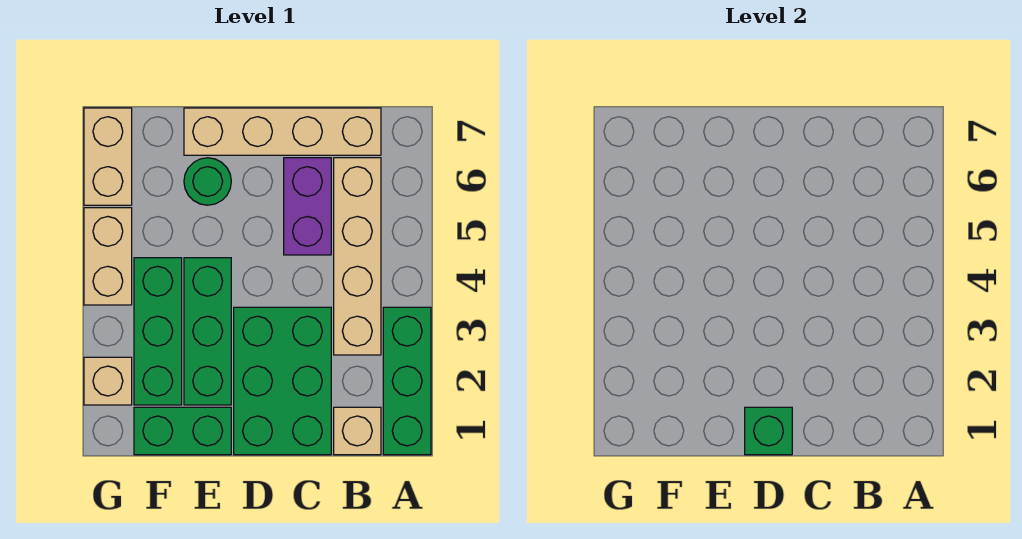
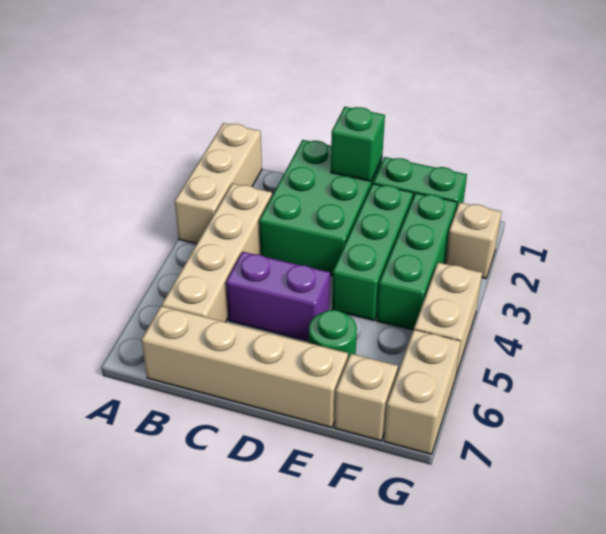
green brick A1:A3 level 1 -> tan brick A1:A3 level 1
tan brick B1 level 1 -> tan brick F7 level 1
purple brick C5:C6 level 1 -> purple brick C5:D5 level 1

